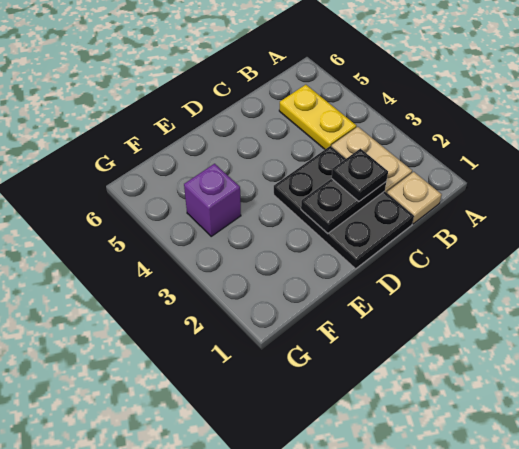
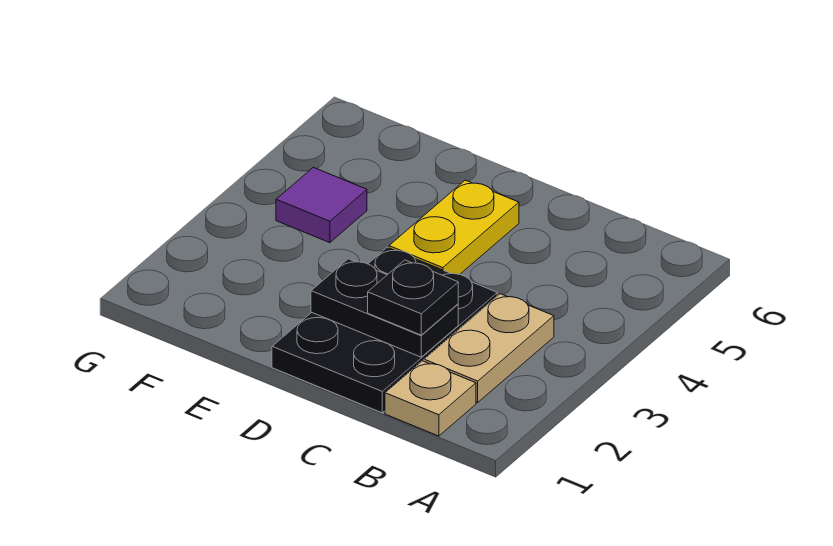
yellow plate B4:B5 level 1 -> yellow plate D4:D5 level 1
purple brick F4 level 1 -> purple tile F4 level 1

